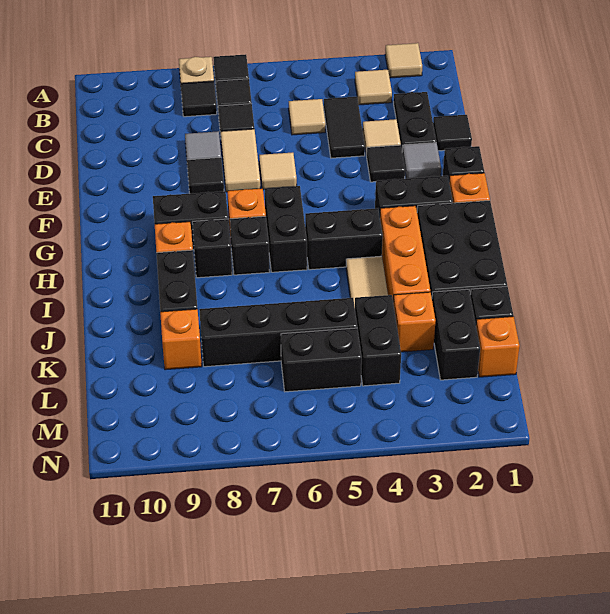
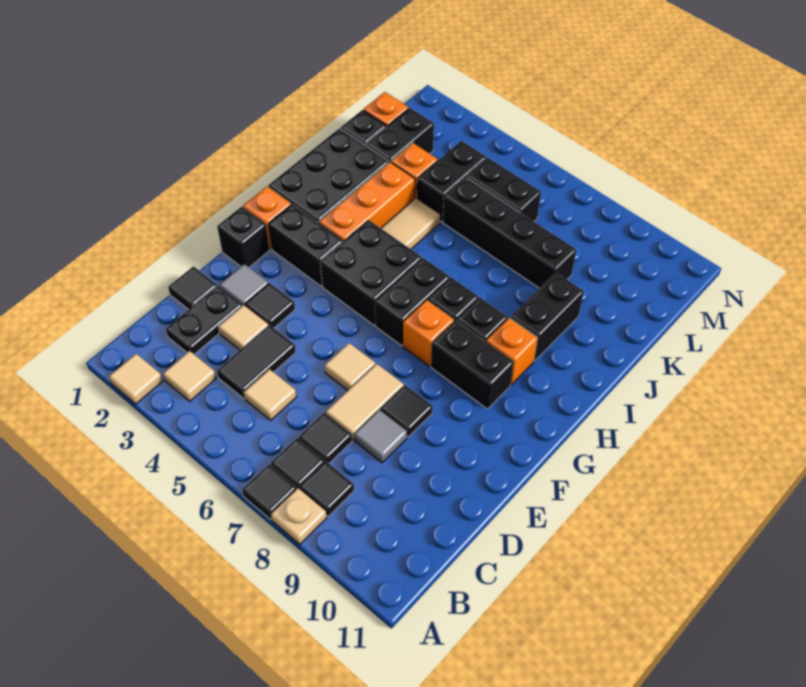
black brick H4:H5 level 1 -> black brick G4:H5 level 1
orange brick K9 level 1 -> none

